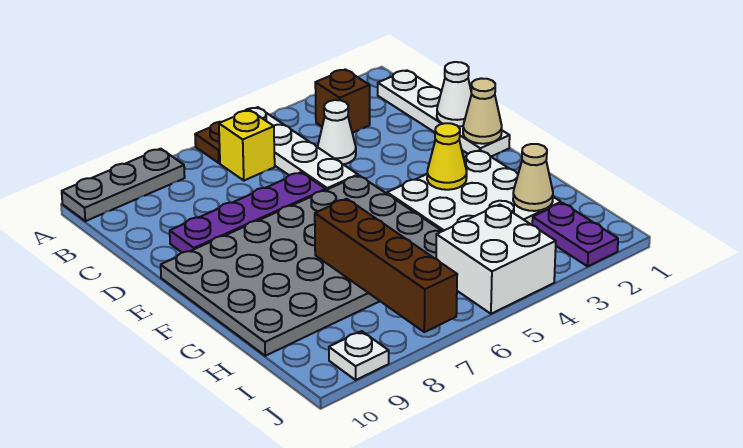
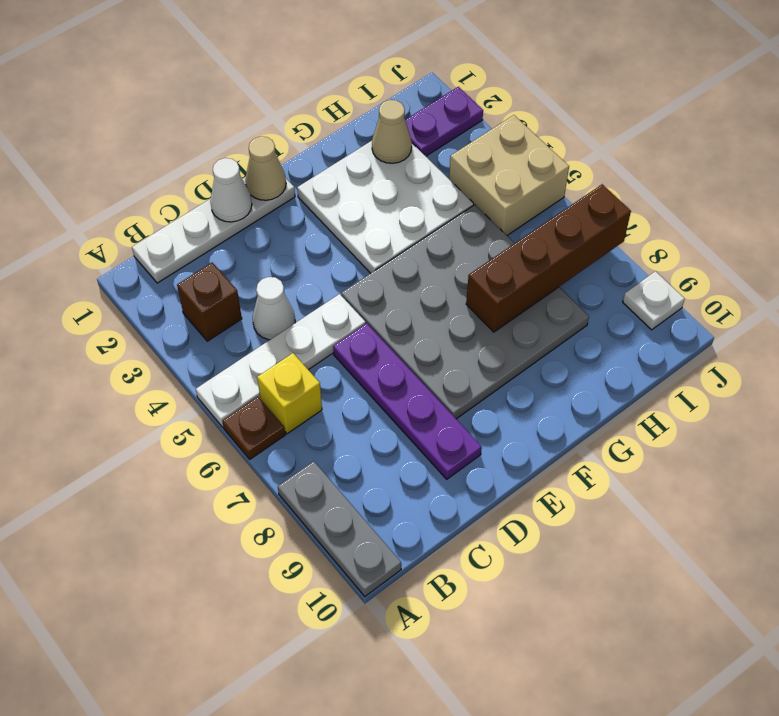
grey plate E5:H10 level 1 -> grey plate E5:H8 level 1
yellow cone F3 level 2 -> none
white brick I4:J5 level 1 -> tan brick I4:J5 level 1

